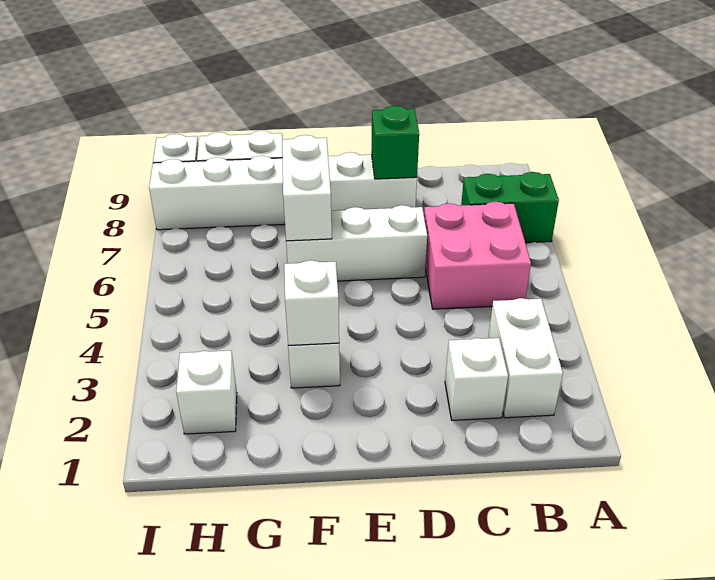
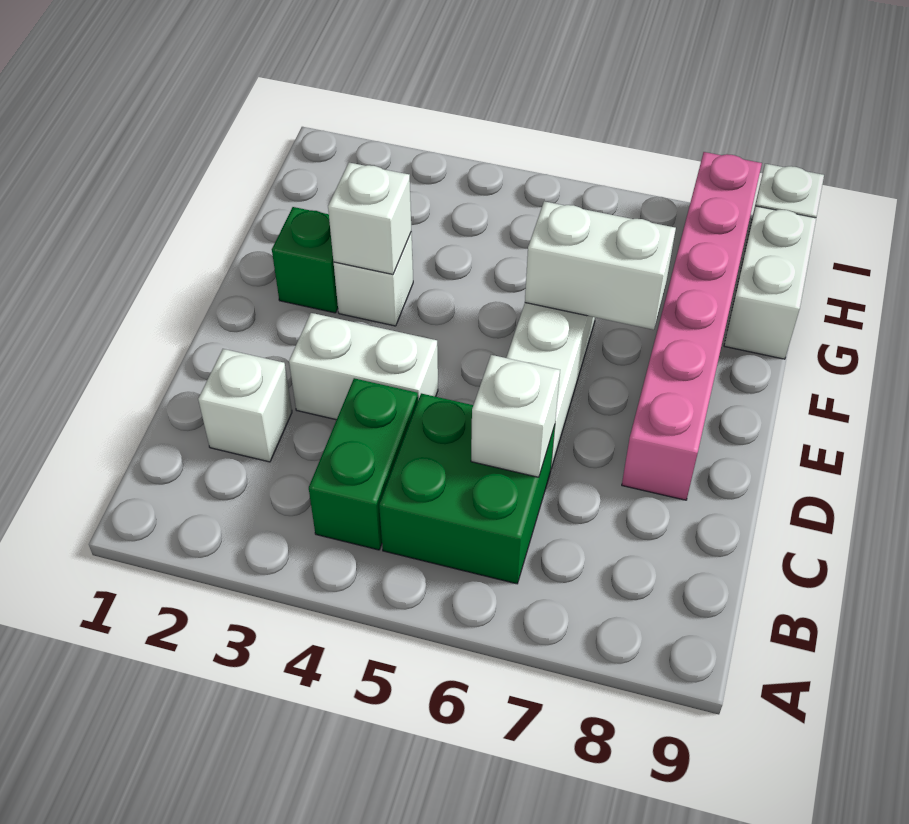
green brick A7:B7 level 1 -> green brick B4:C4 level 1
white brick B2:B3 level 1 -> white brick D3:D4 level 1
pink brick B5:C6 level 1 -> green brick B5:C6 level 1
white brick D8:I8 level 1 -> pink brick D8:I8 level 1
green brick D8 level 2 -> green brick F2 level 1
white brick H2 level 1 -> white brick C6 level 2

